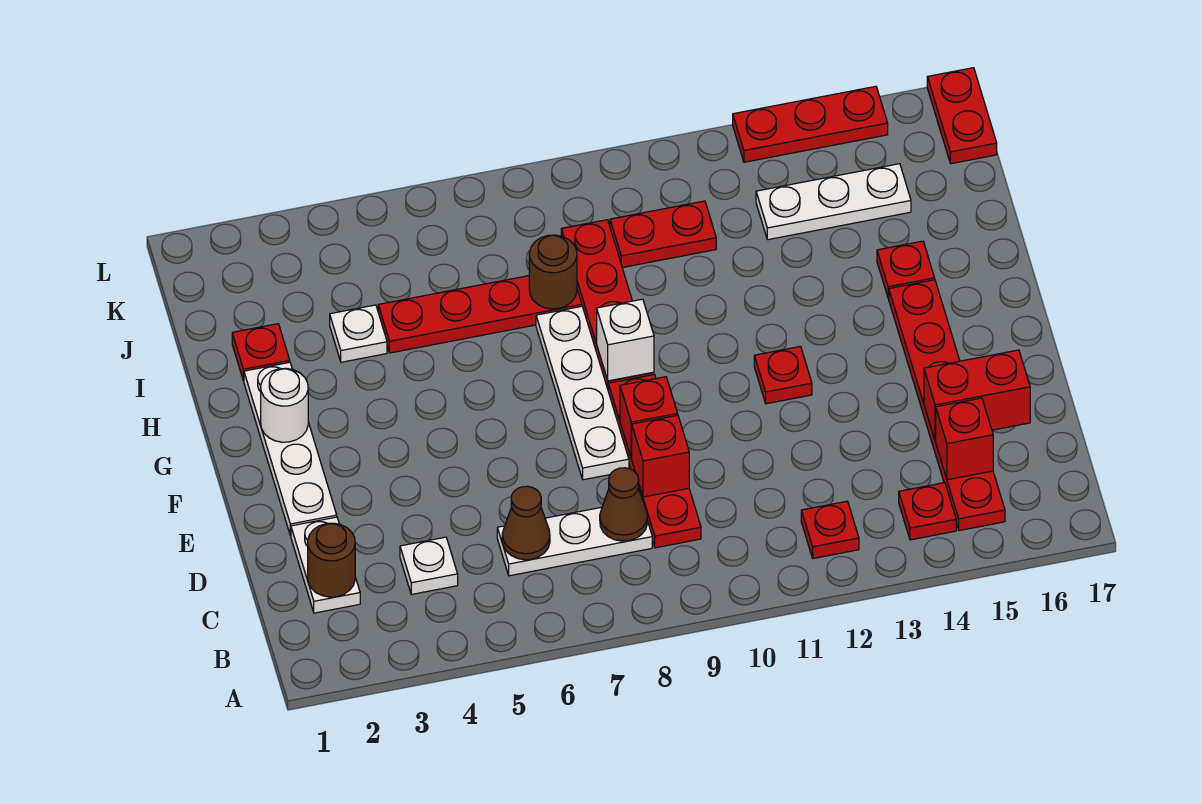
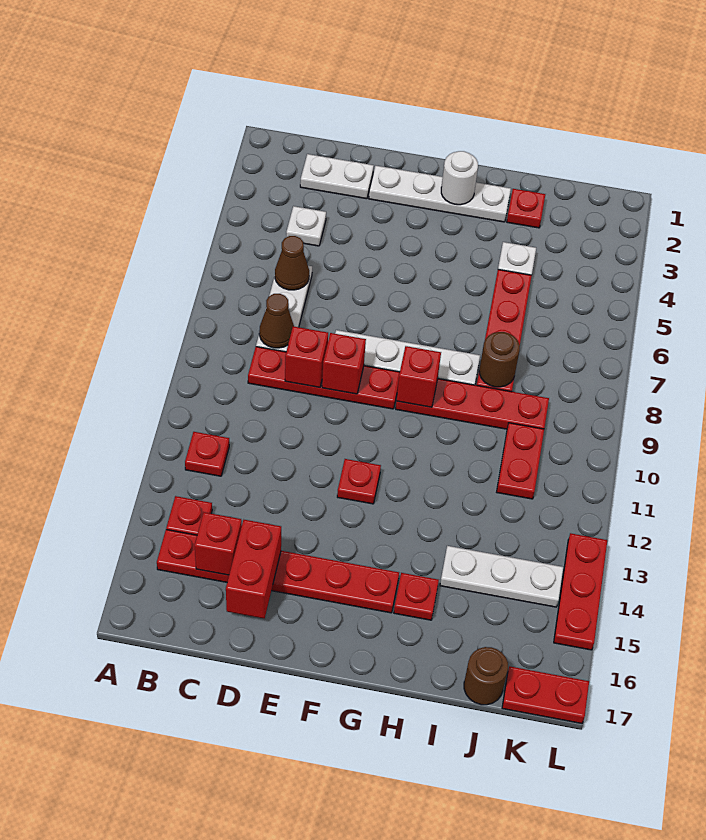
brown round brick C2 level 2 -> brown round brick J17 level 1
white brick G9 level 2 -> red brick G9 level 2
white plate J13:J15 level 1 -> white plate I14:K14 level 1

